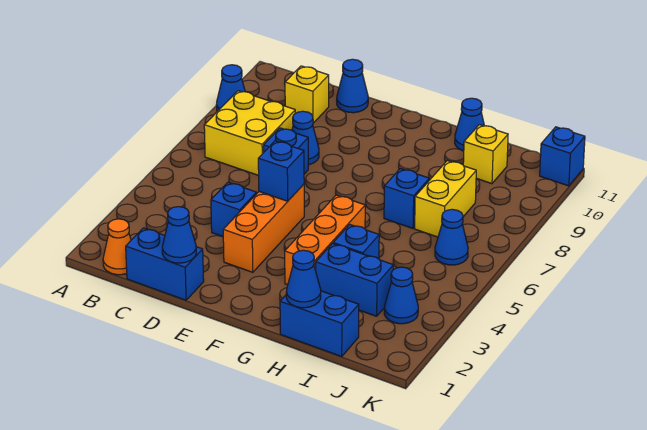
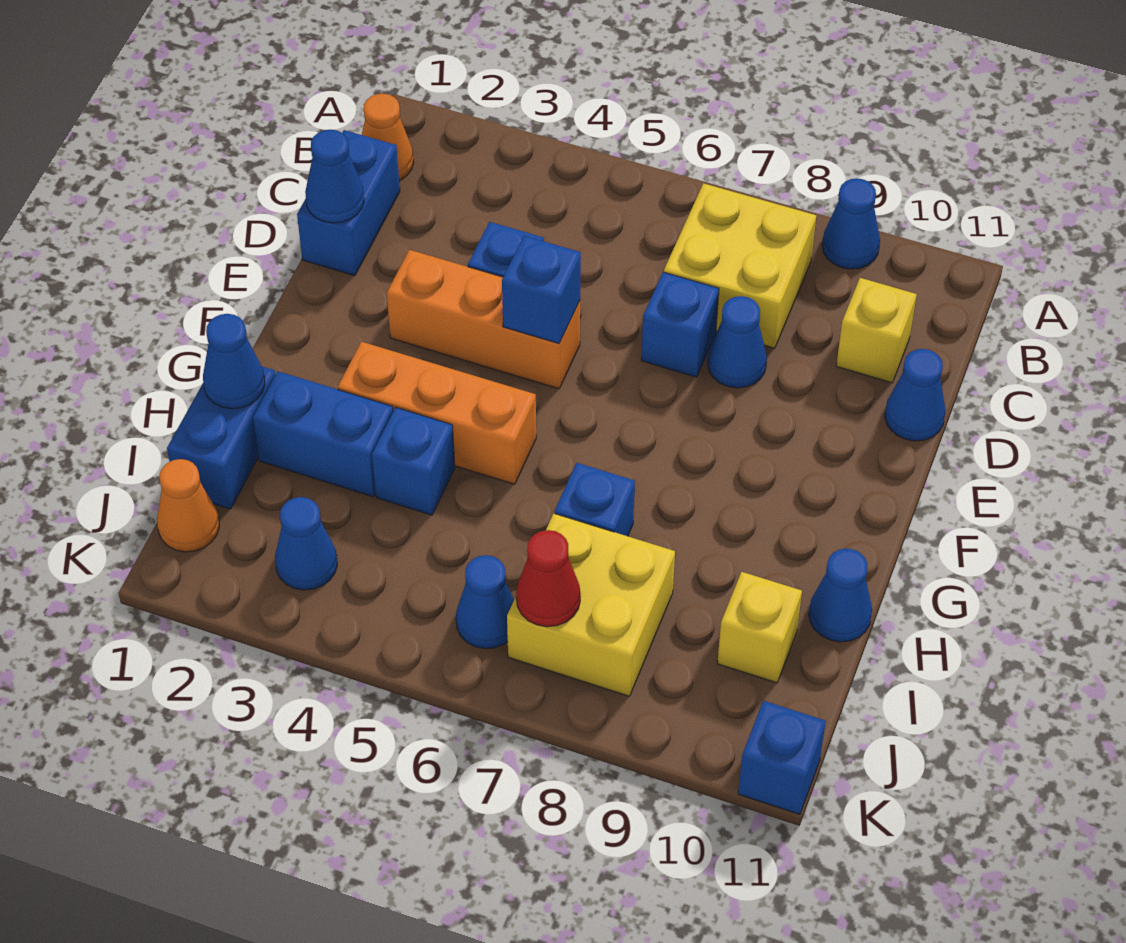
blue brick H3:I3 level 1 -> blue brick H2:H3 level 1
yellow brick I7:I8 level 1 -> yellow brick I7:J8 level 1
none -> orange cone J1 level 1
none -> red cone J7 level 2

